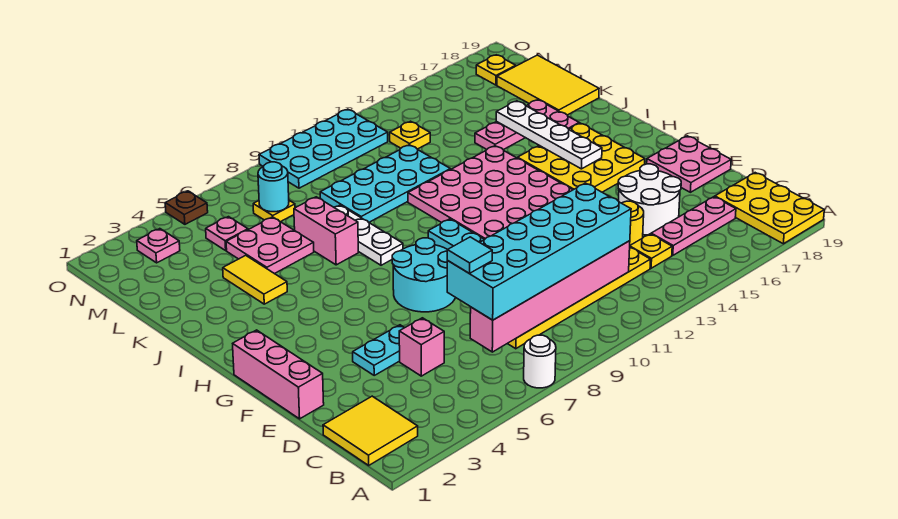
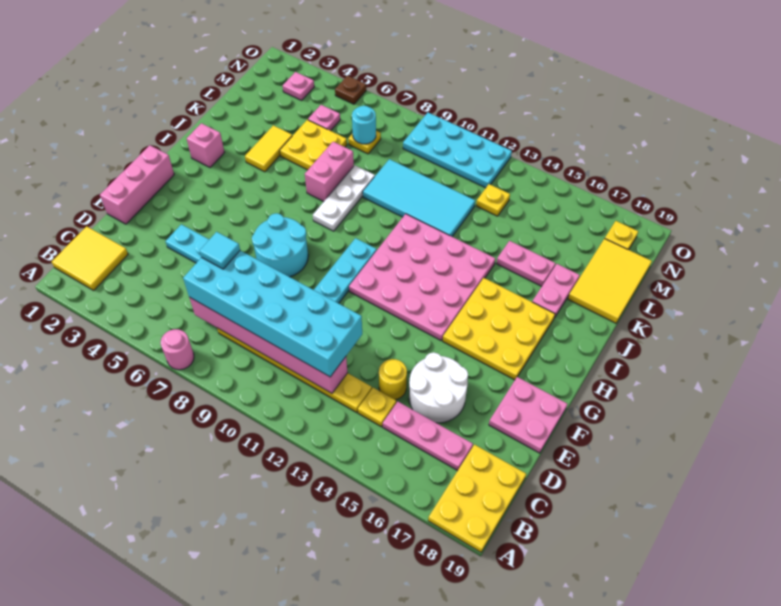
white round brick A7 level 1 -> pink round brick A7 level 1
pink brick D5 level 1 -> pink brick I2 level 1
white plate H16:K16 level 2 -> none
pink plate K5:L6 level 1 -> yellow plate K5:L6 level 1
cyan plate K9:L12 level 1 -> cyan tile K9:L12 level 1

